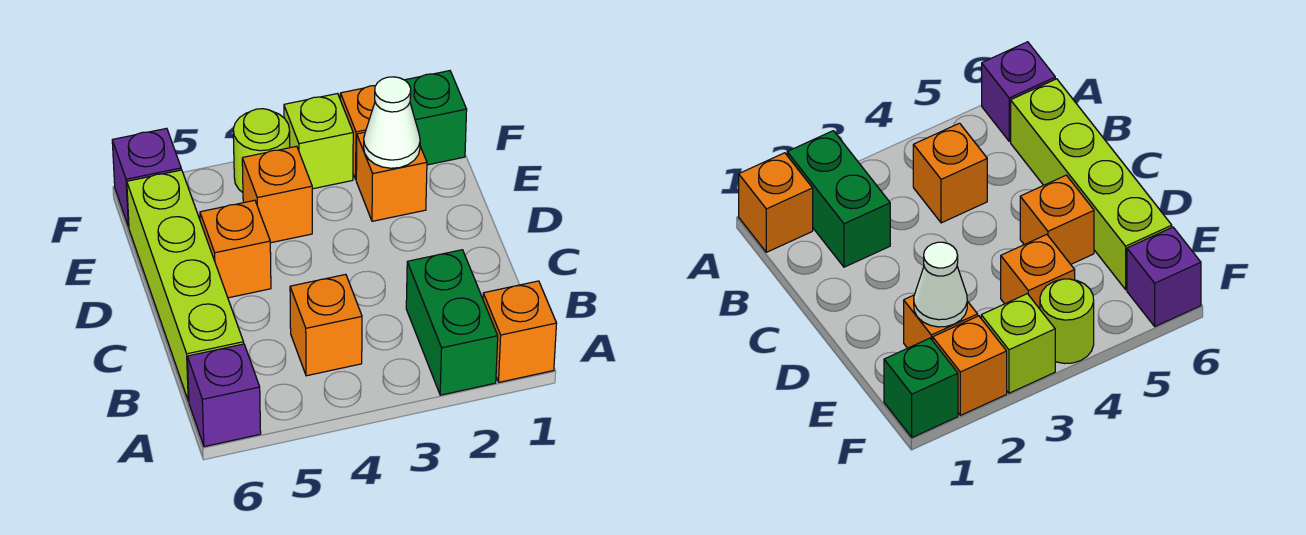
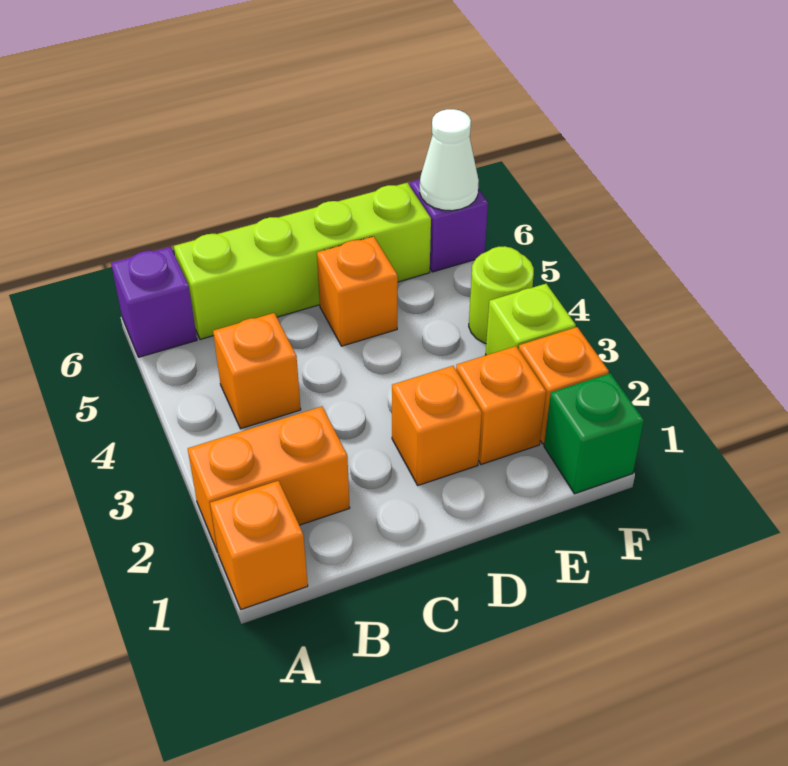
green brick A2:B2 level 1 -> orange brick A2:B2 level 1
white cone E2 level 2 -> white cone F6 level 2
orange brick E4 level 1 -> orange brick D2 level 1

